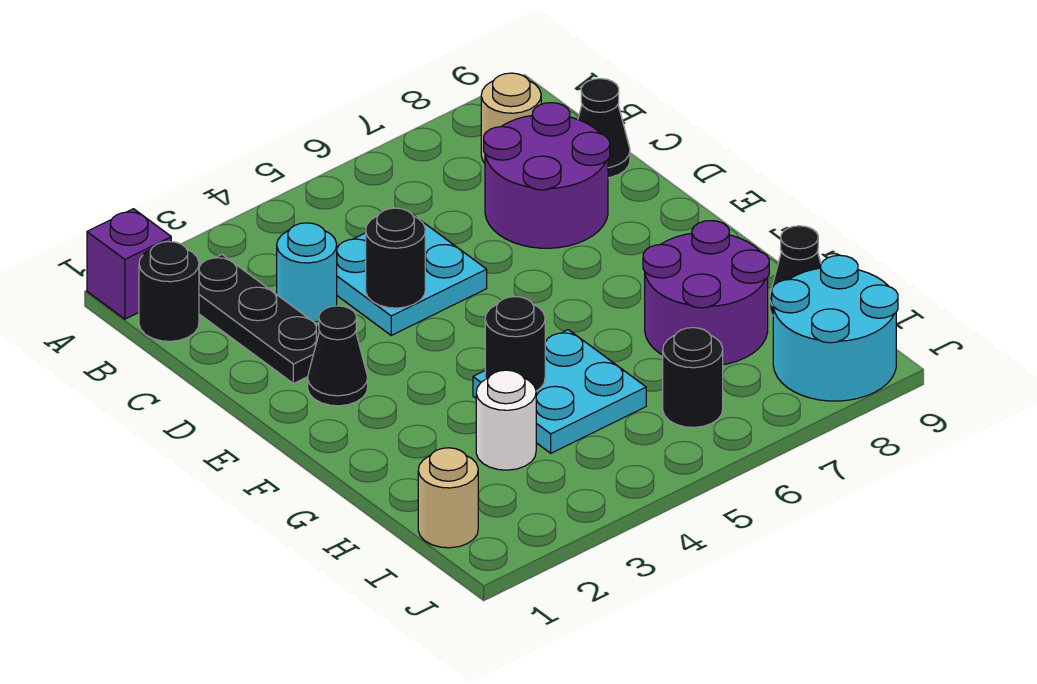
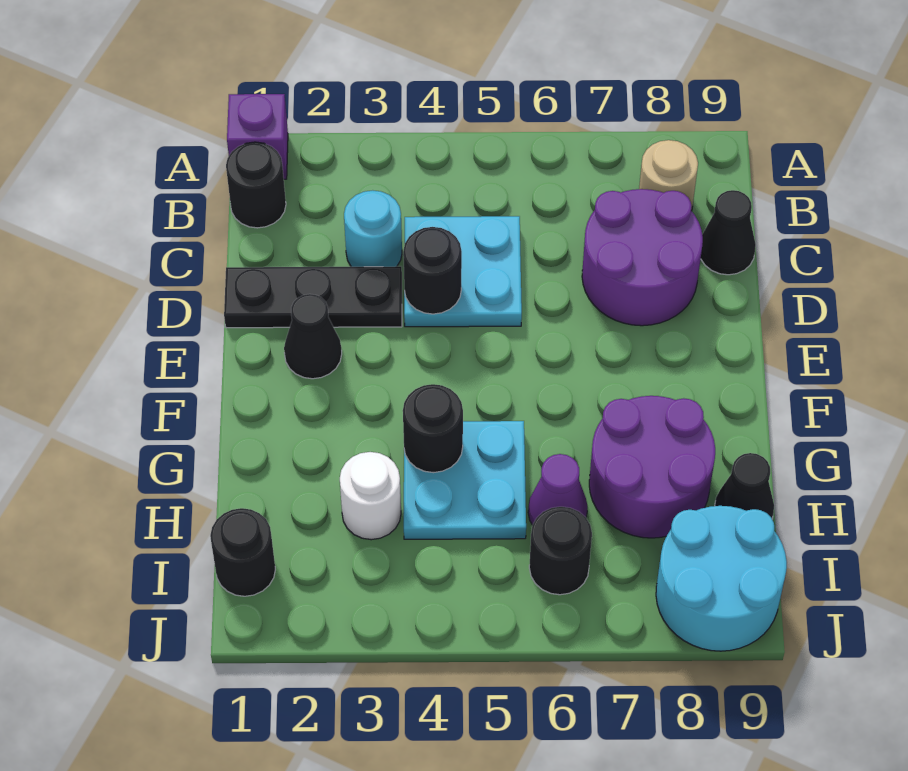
black plate B2:D2 level 1 -> black plate D1:D3 level 1
none -> purple cone H6 level 1
tan round brick I1 level 1 -> black round brick I1 level 1

